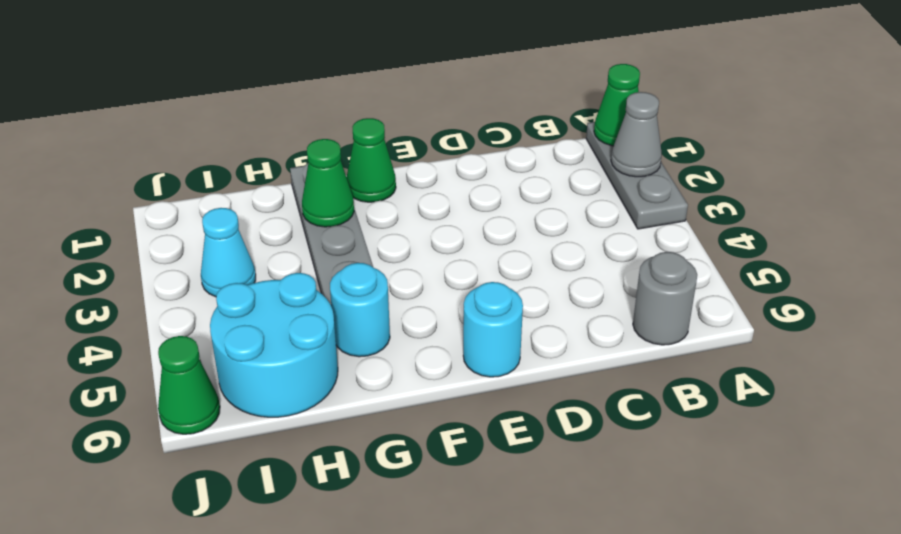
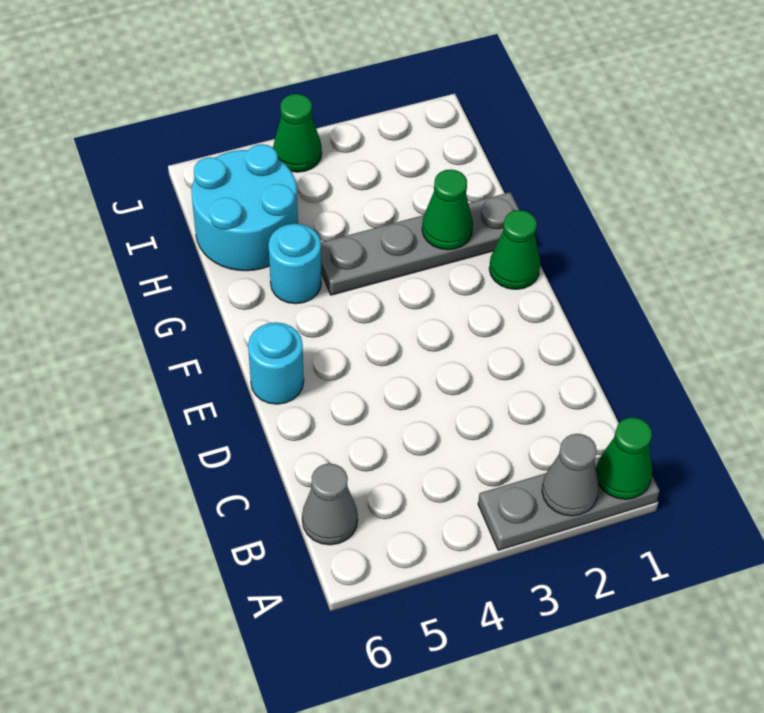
grey round brick B6 level 1 -> grey cone B6 level 1
cyan cone I3 level 1 -> none
green cone J6 level 1 -> green cone J4 level 1

